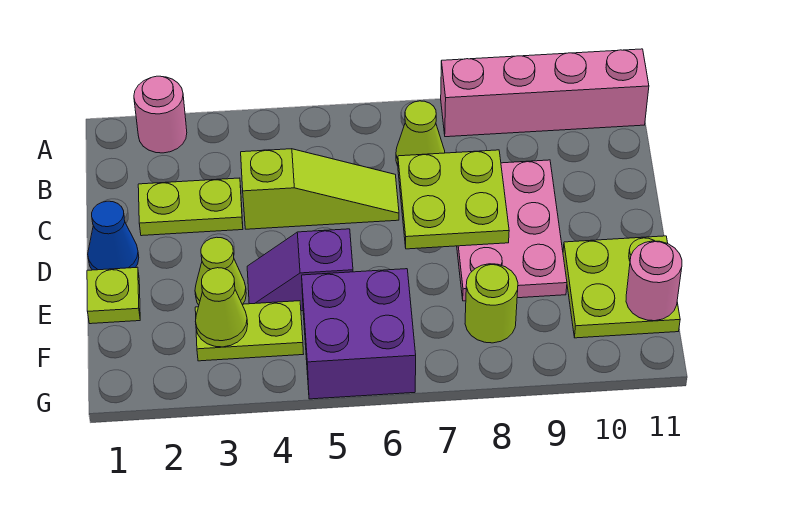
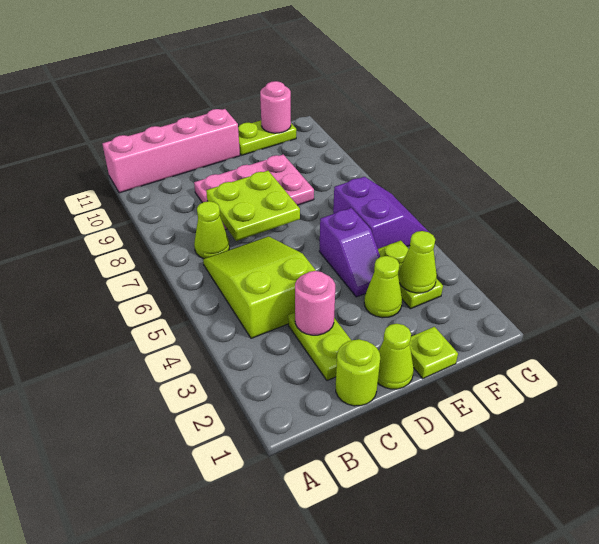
pink round brick A2 level 1 -> pink round brick C3 level 2
pink brick A8:A11 level 1 -> pink brick A11:D11 level 1
lime slope C4:C6 level 1 top 4 -> lime slope B4:C6 level 1 top 4
blue cone D1 level 1 -> lime cone D1 level 1
lime plate E10:F11 level 1 -> lime plate E11:F11 level 1
purple brick F5:G6 level 1 -> purple slope F5:G6 level 1 top F
lime round brick F8 level 1 -> lime round brick C1 level 1

